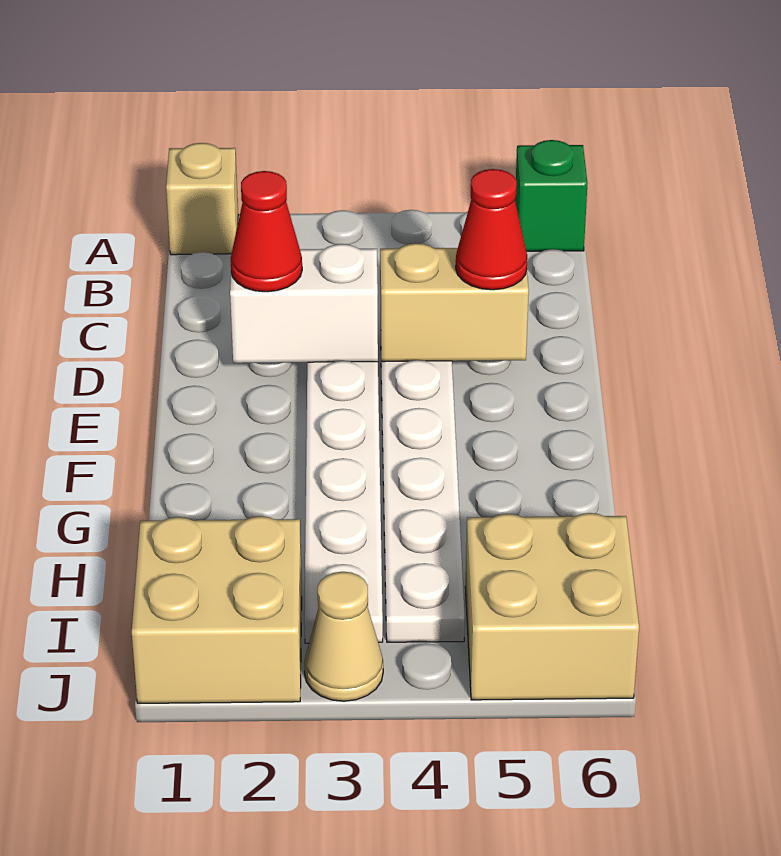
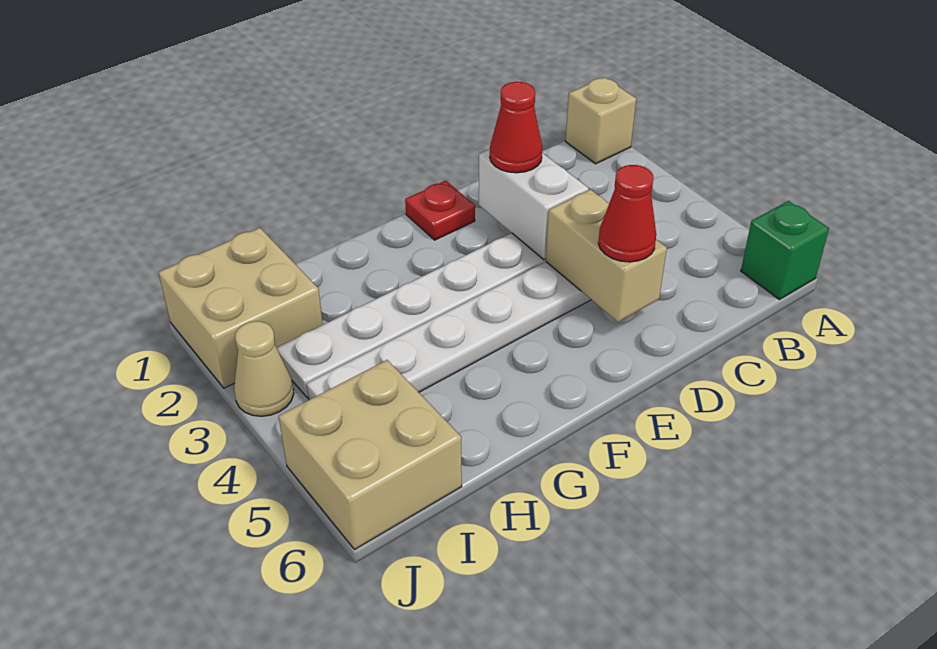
none -> red plate E1 level 1

